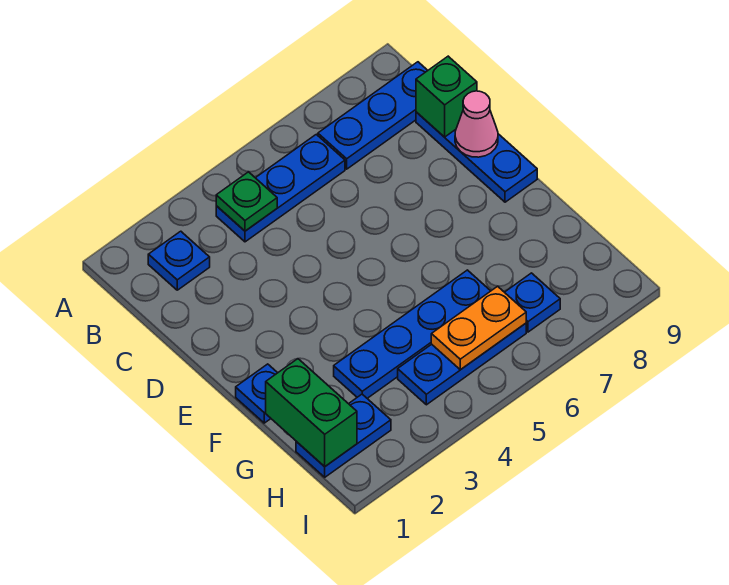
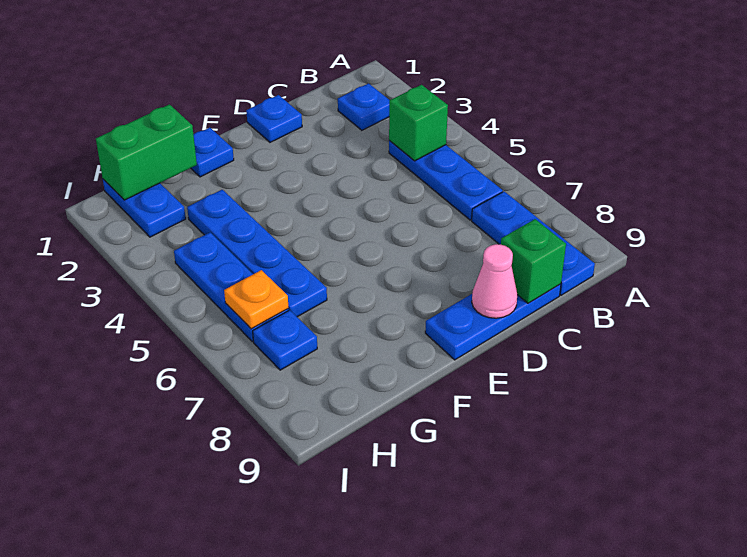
green plate B4 level 2 -> green brick B4 level 2
none -> blue plate D1 level 1
orange plate H5:H6 level 2 -> orange plate H6 level 2

